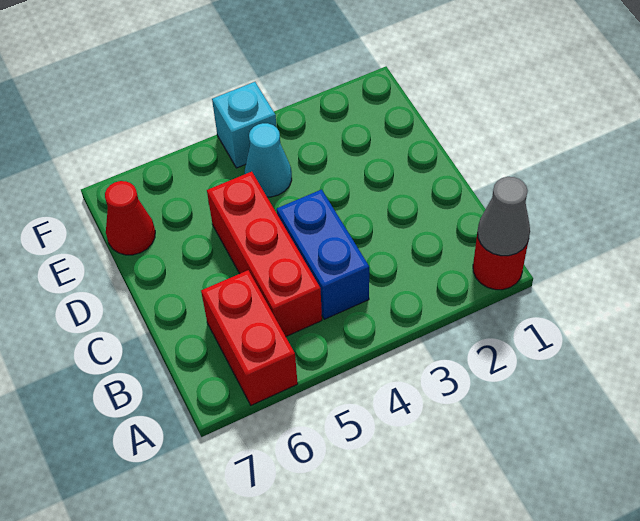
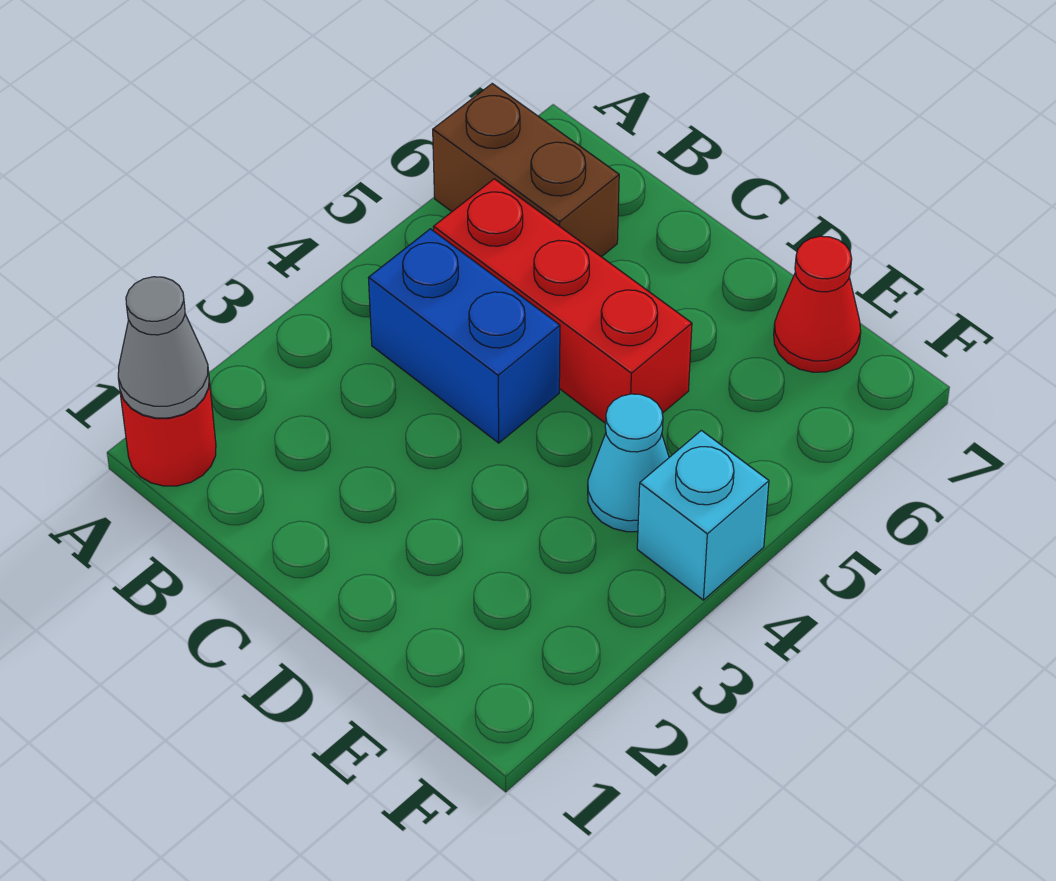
red brick A6:B6 level 1 -> brown brick A6:B6 level 1

